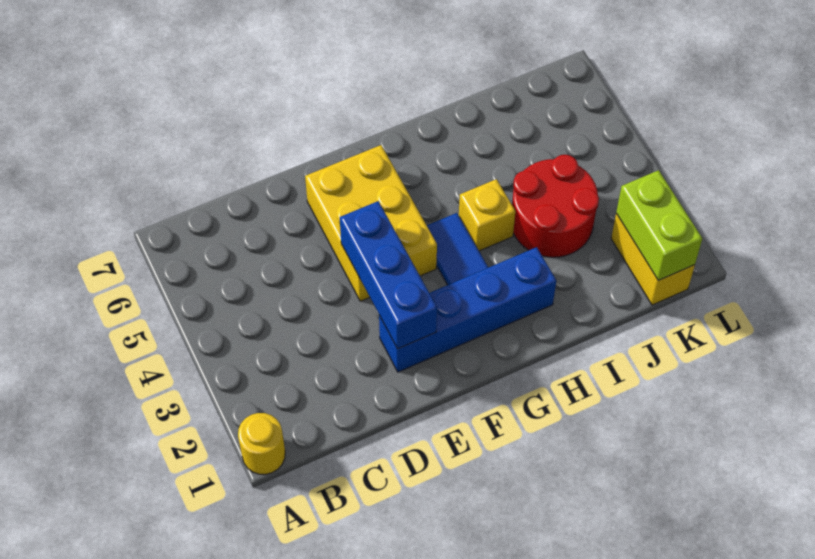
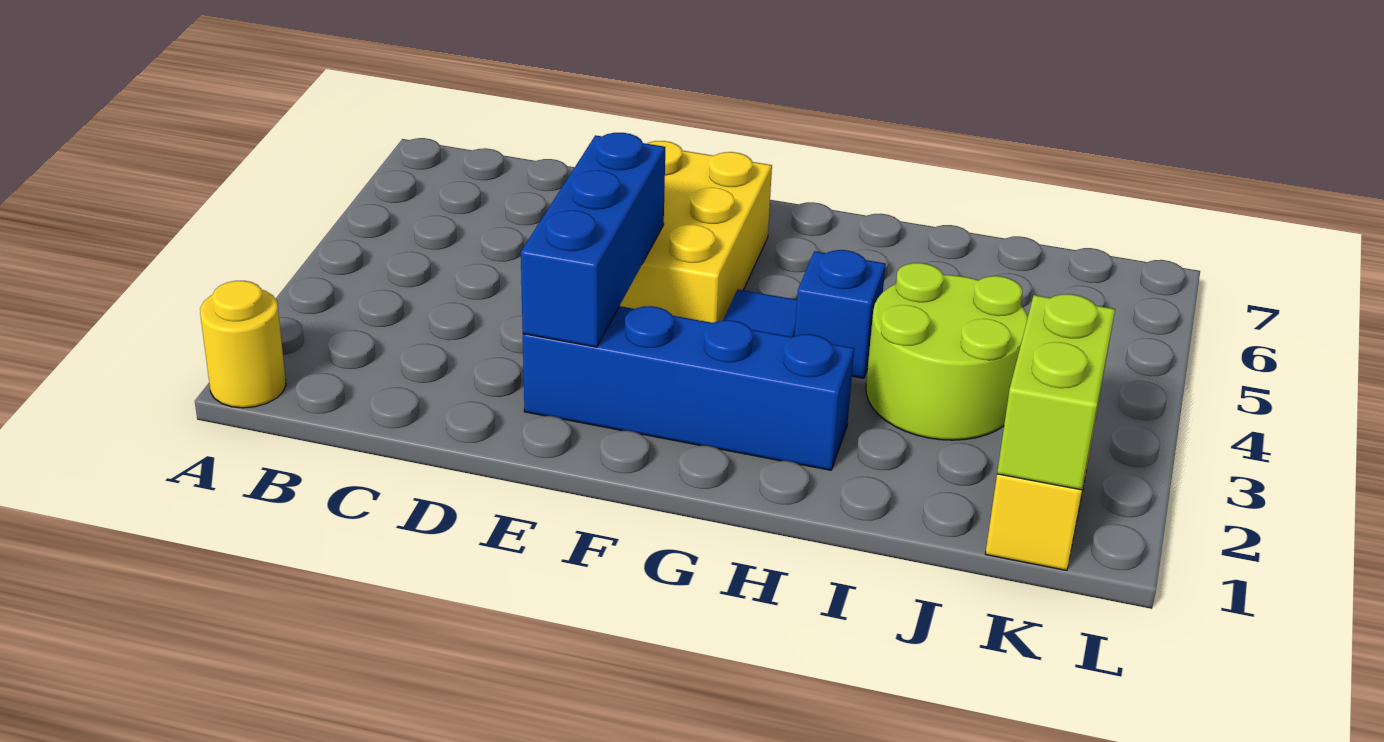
yellow brick H4 level 1 -> blue brick H4 level 1
red round brick I3:J4 level 1 -> lime round brick I3:J4 level 1

